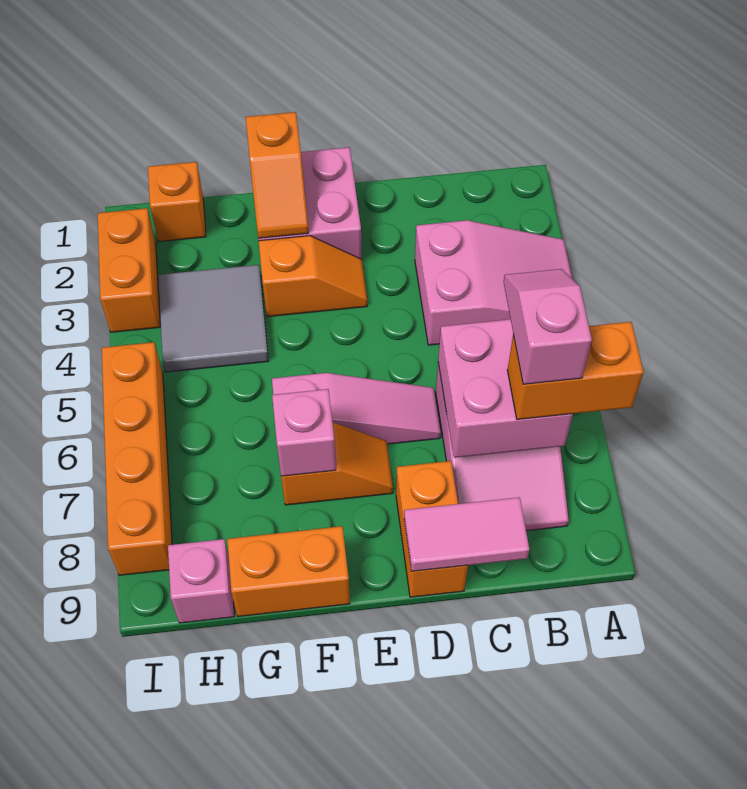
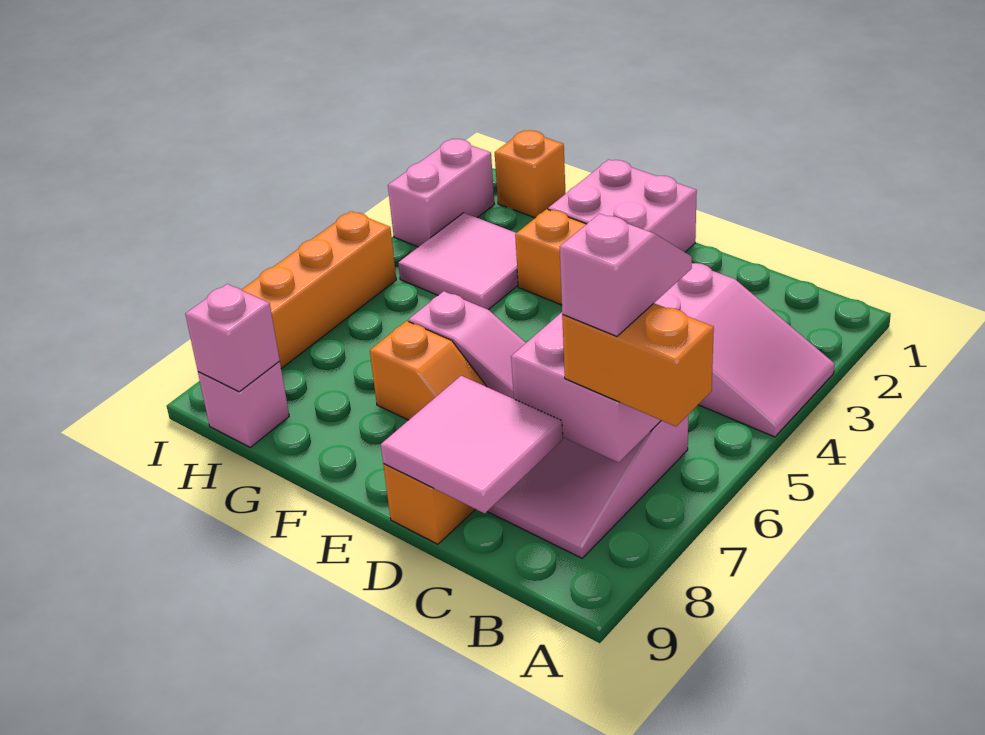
pink tile C9:D9 level 2 -> pink tile C8:D9 level 2
orange slope F1:F2 level 2 top 1 -> none
pink brick F7 level 2 -> pink brick H9 level 2
orange brick F9:G9 level 1 -> none
grey tile G3:H4 level 1 -> pink tile G3:H4 level 1
orange brick I2:I3 level 1 -> pink brick I2:I3 level 1

